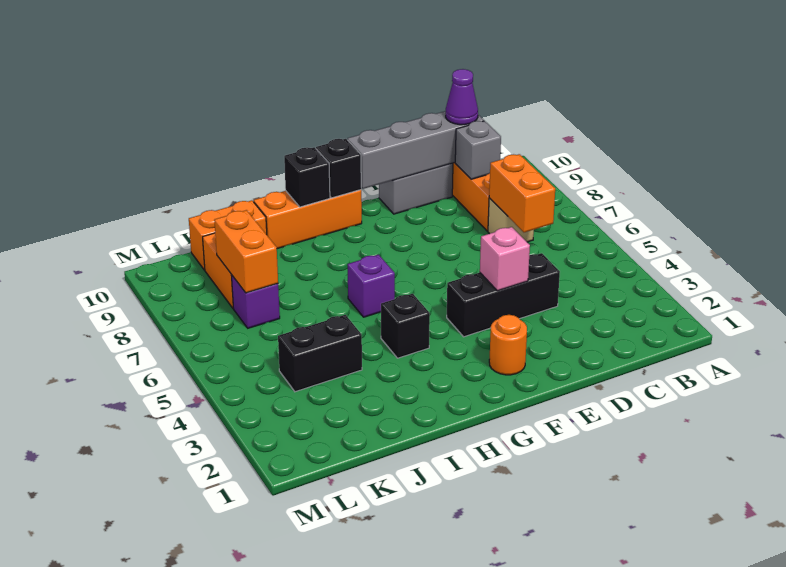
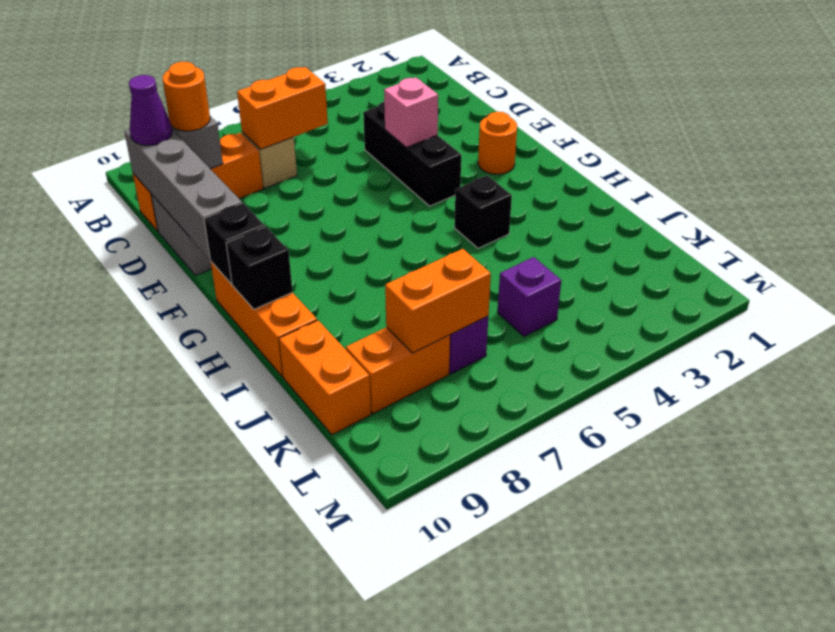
none -> orange round brick C9 level 3
purple brick H6 level 1 -> purple brick K5 level 1
black brick J4:K4 level 1 -> none

